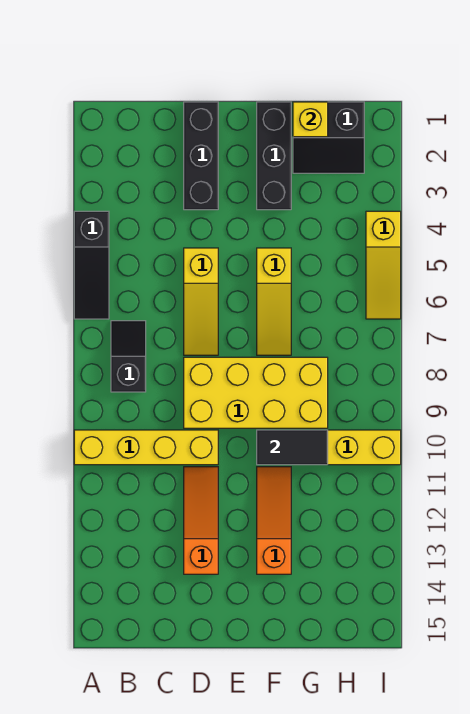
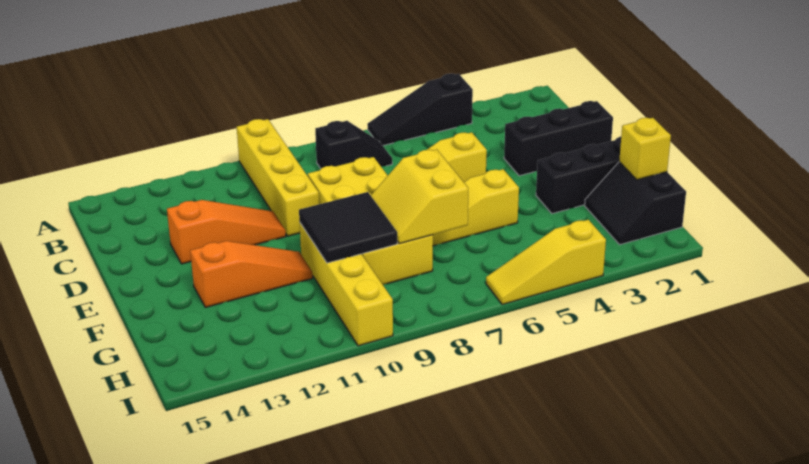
none -> yellow slope F7:G8 level 2 top 7
black tile F10:G10 level 2 -> black tile F9:G10 level 2

